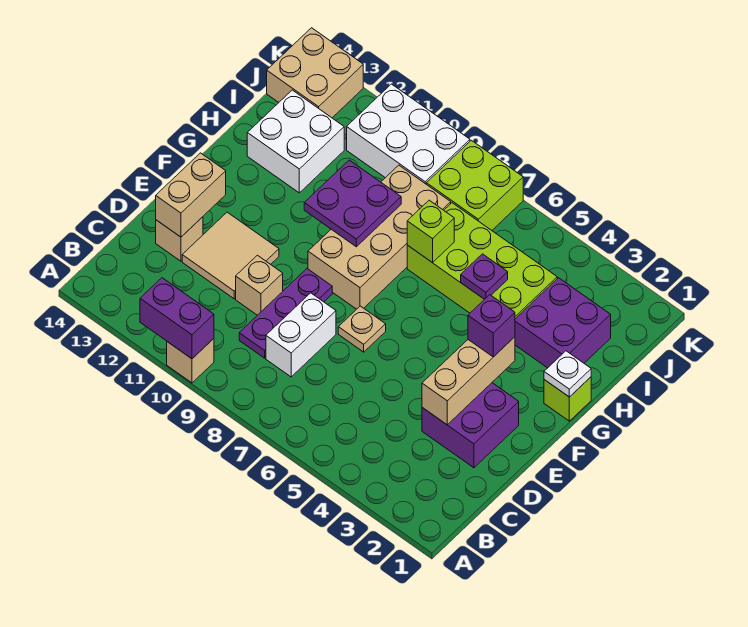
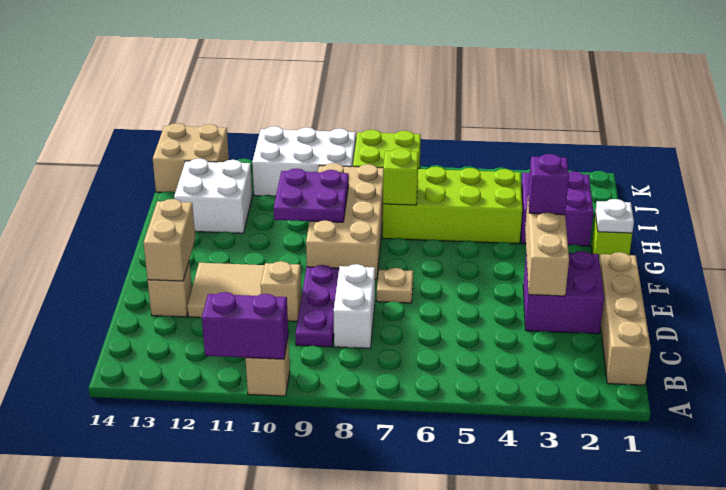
none -> tan brick B1:E1 level 1
purple plate H5 level 2 -> none

